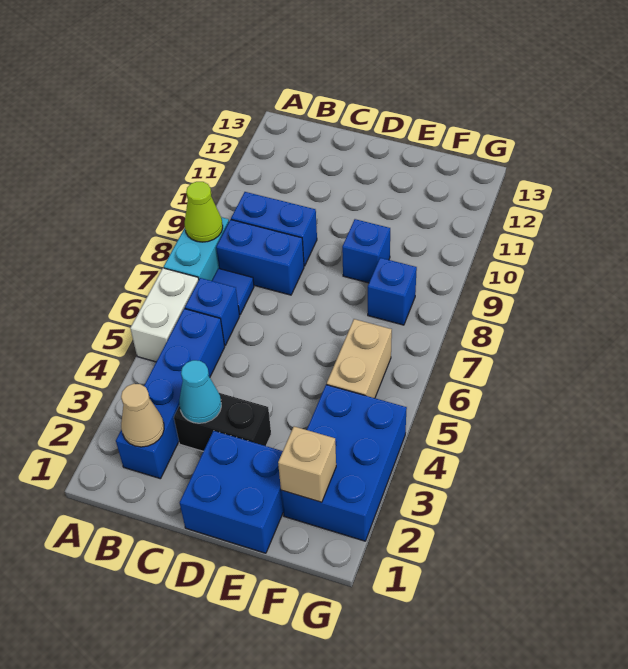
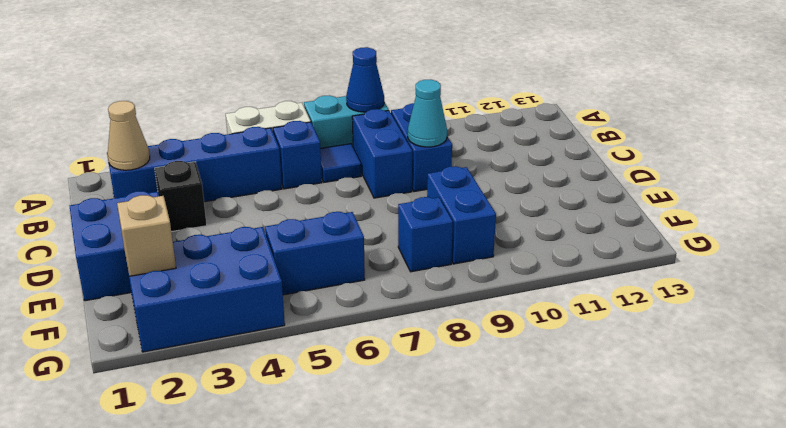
lime cone A8 level 2 -> blue cone A8 level 2
black brick C3:D3 level 1 -> black brick C3 level 1
cyan cone C3 level 2 -> cyan cone C9 level 2
blue brick E9 level 1 -> blue brick E9:F9 level 1
tan brick F5:F6 level 1 -> blue brick F5:F6 level 1

